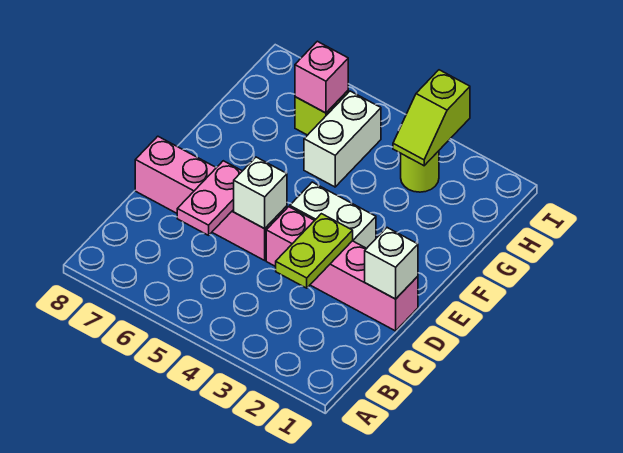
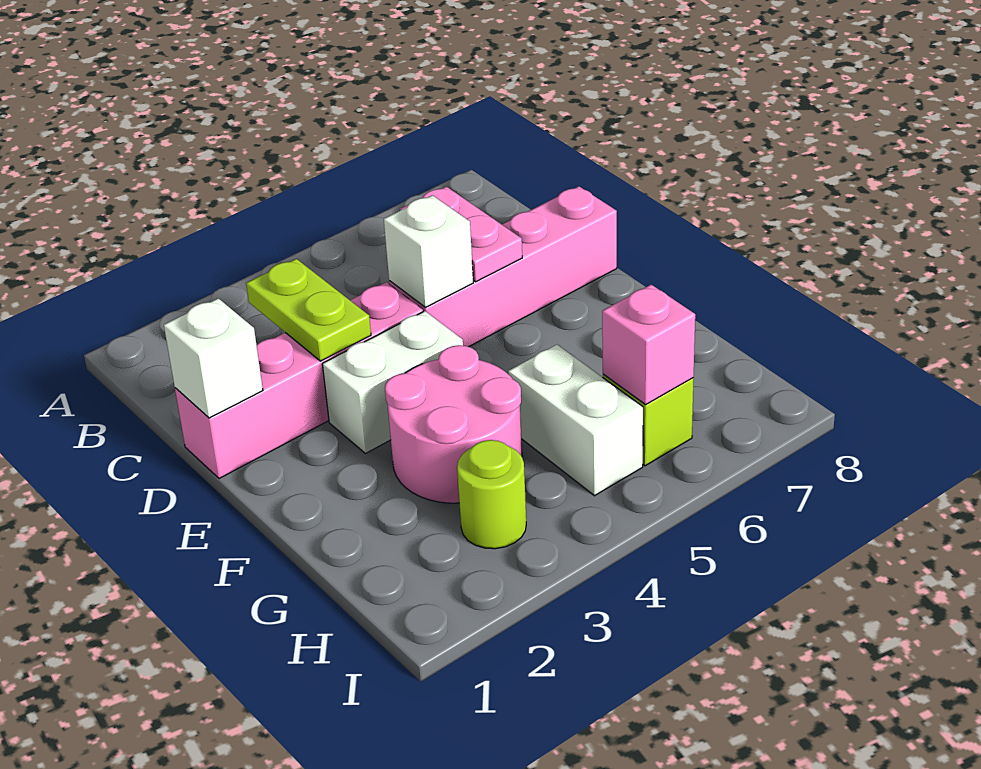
none -> pink round brick F3:G4 level 1
lime slope H3:I3 level 2 top I -> none

